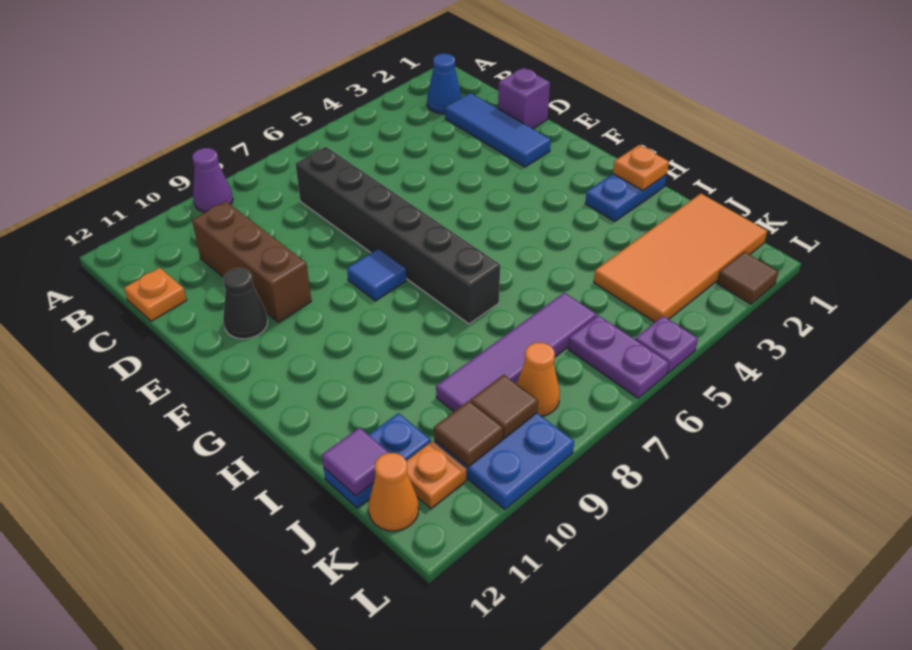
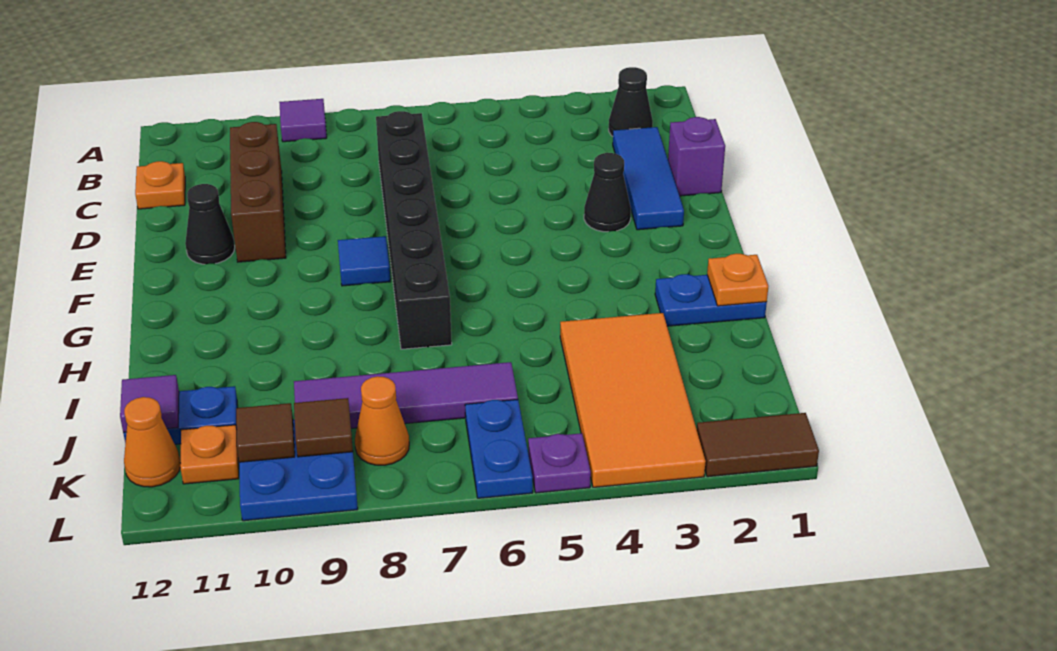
purple cone A9 level 1 -> purple tile A9 level 1
blue cone B2 level 1 -> black cone B2 level 1
none -> black cone E3 level 1
orange tile J1:K4 level 1 -> orange tile I3:L4 level 1
purple plate K6:L6 level 1 -> blue plate K6:L6 level 1
brown tile L2 level 1 -> brown tile L1:L2 level 1

